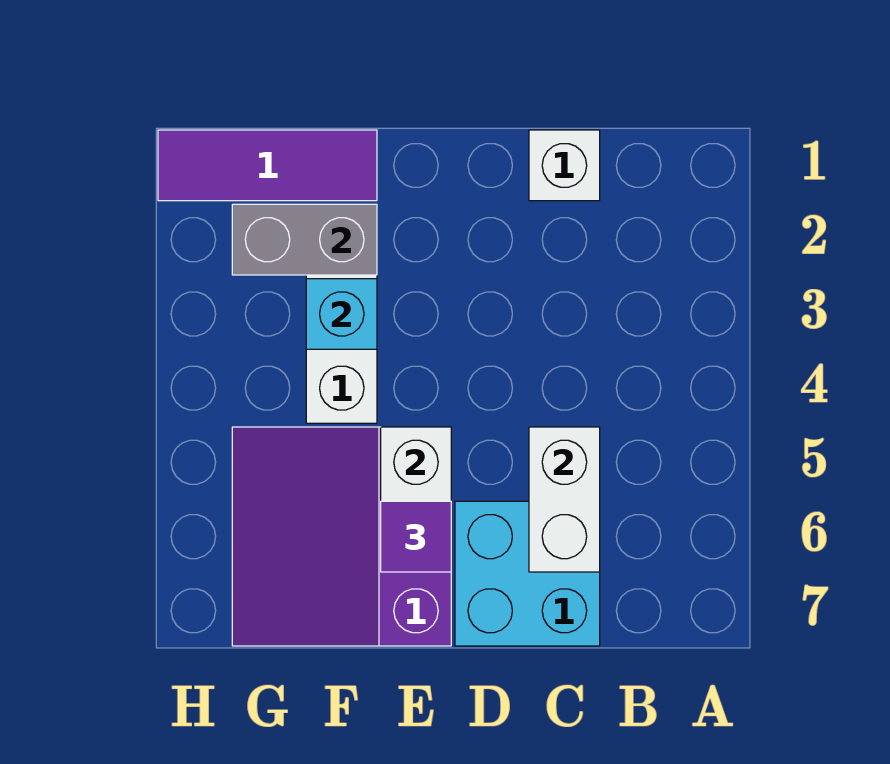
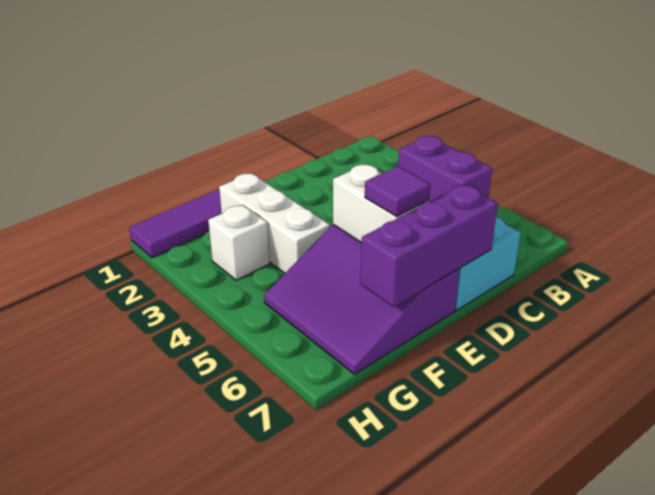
white brick C1 level 1 -> white brick G3 level 1
white brick C5:C6 level 2 -> purple brick C5:C6 level 2
none -> purple brick D7:F7 level 2
grey brick F2:G2 level 2 -> none
cyan brick F3 level 2 -> none

